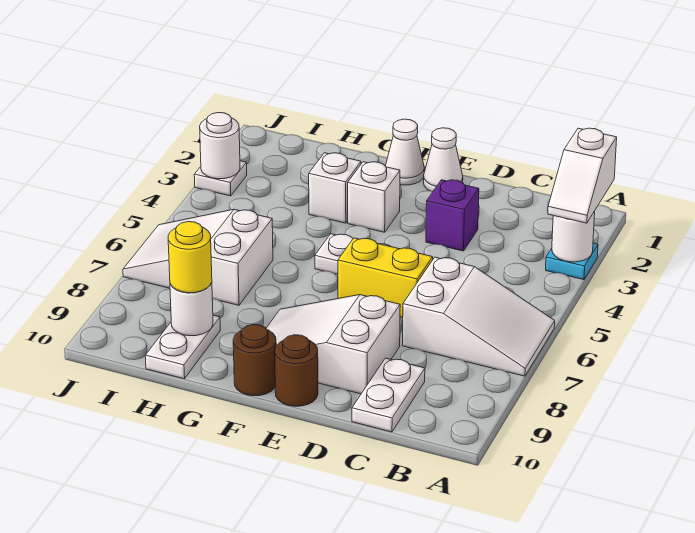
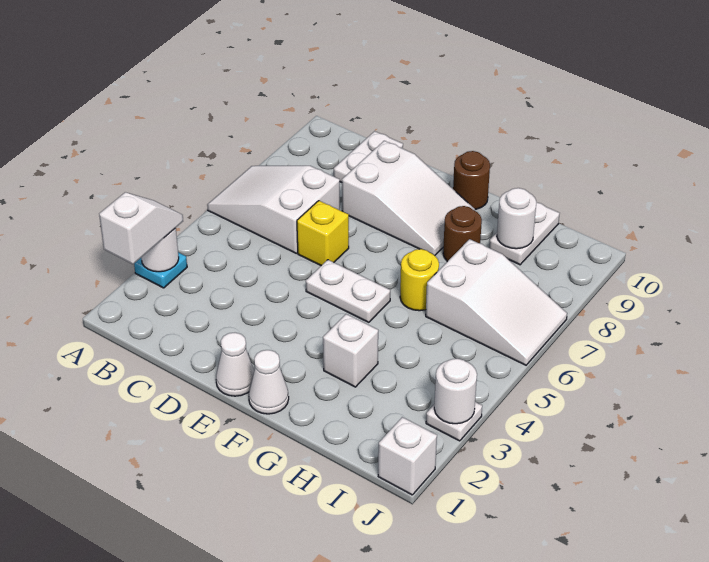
purple brick D3 level 1 -> none
yellow brick D6:E6 level 1 -> yellow brick D6 level 1
brown round brick E10 level 1 -> brown round brick G8 level 1
white brick F3 level 1 -> white brick J1 level 1
yellow round brick H9 level 3 -> yellow round brick G6 level 1

